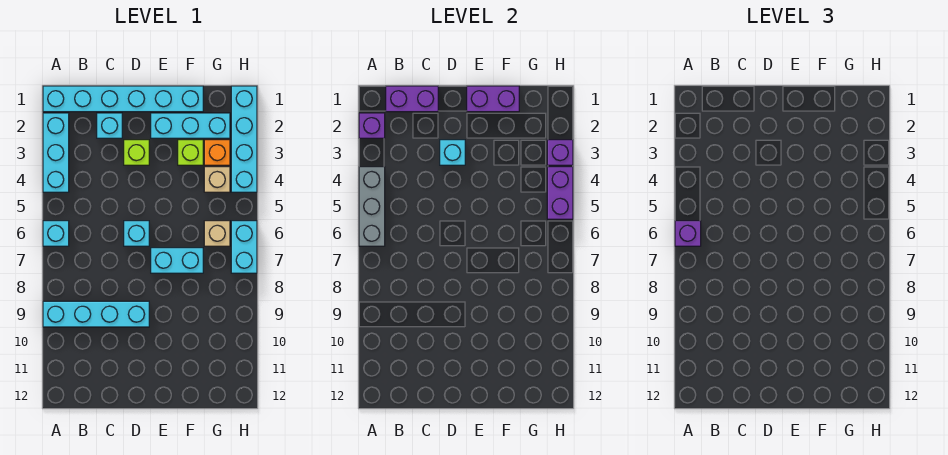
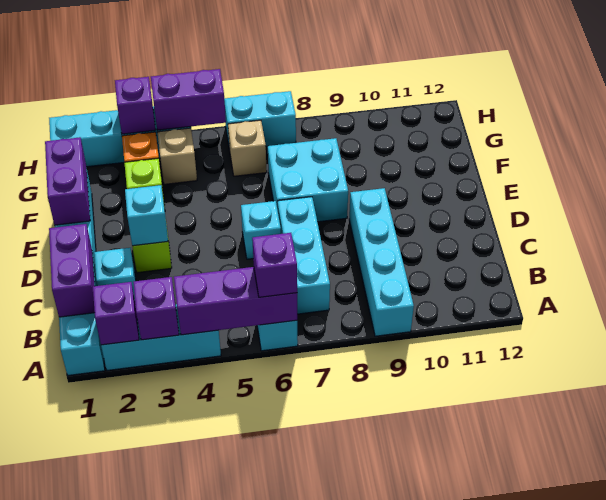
none -> purple brick A3 level 2
grey brick A4:A6 level 2 -> purple brick A4:A6 level 2
cyan brick E2:G2 level 1 -> cyan brick B7:D7 level 1
cyan brick E7:F7 level 1 -> cyan brick E7:F8 level 1

